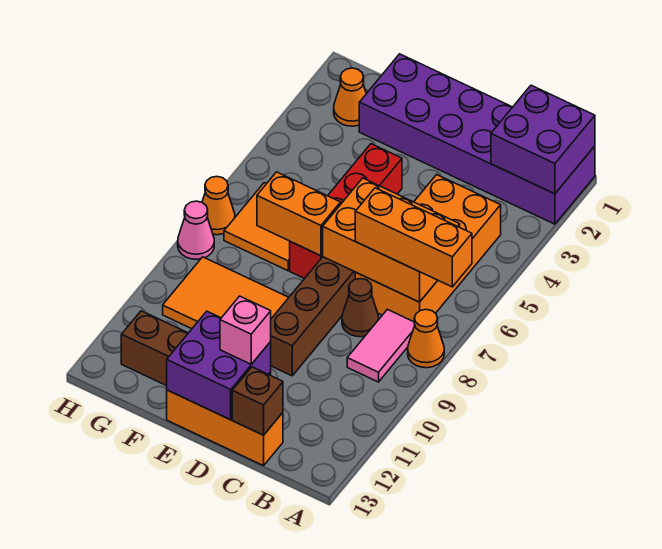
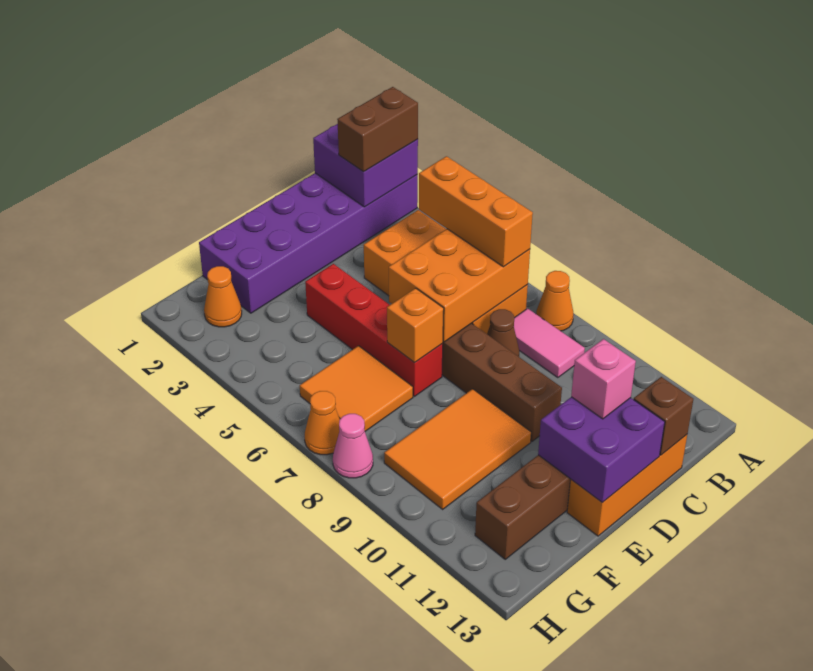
none -> brown brick A2:B2 level 3
orange brick A7:C7 level 3 -> orange brick B5:B7 level 3
orange brick E7:F7 level 2 -> orange brick E7 level 2

